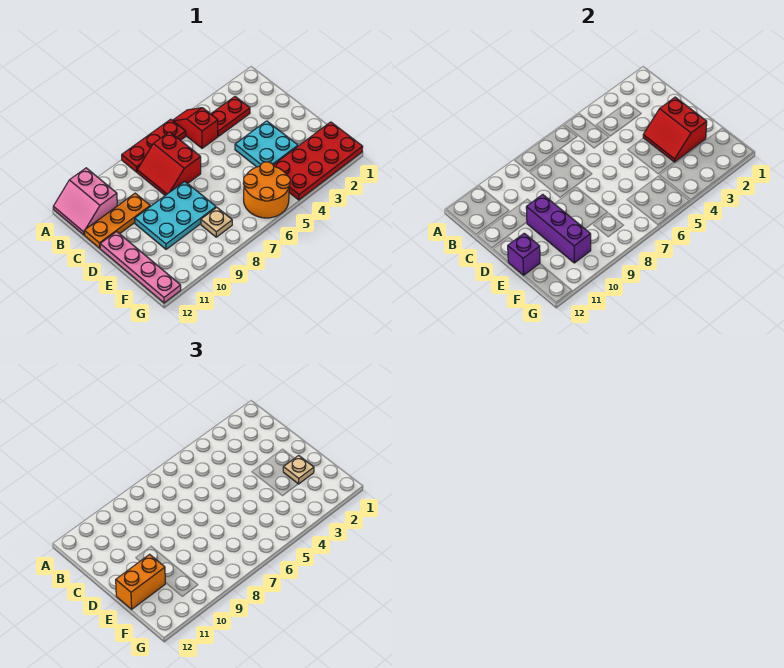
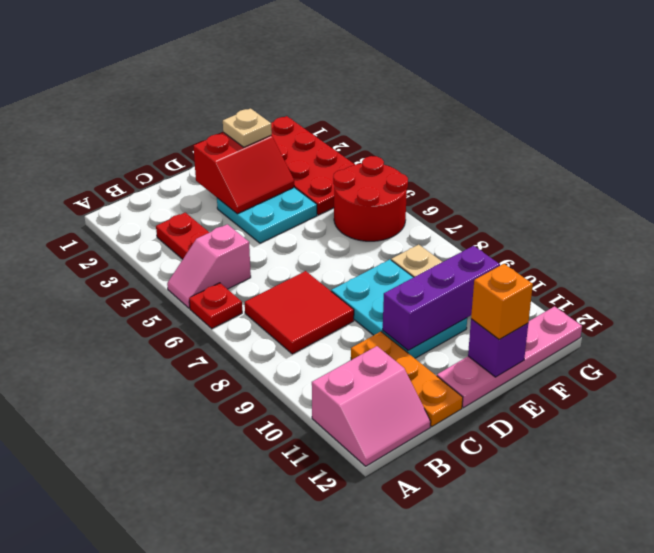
red slope A5:B5 level 1 top B -> pink slope A5:B5 level 1 top B
red plate A6:A8 level 1 -> red plate A6 level 1
red slope B7:C8 level 1 top 7 -> red tile B7:C8 level 1
orange brick E11:E12 level 3 -> orange brick E12 level 3
orange round brick F5:G6 level 1 -> red round brick F5:G6 level 1

